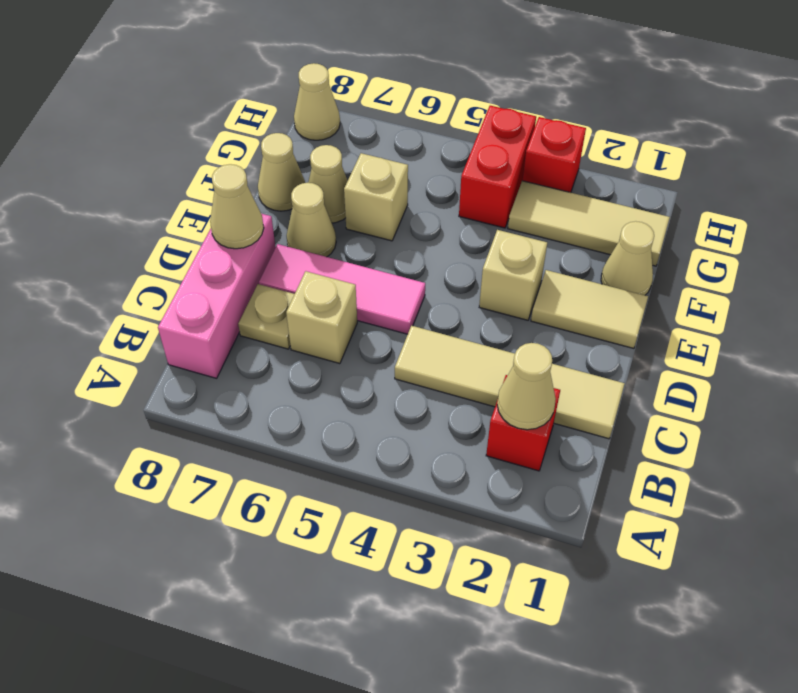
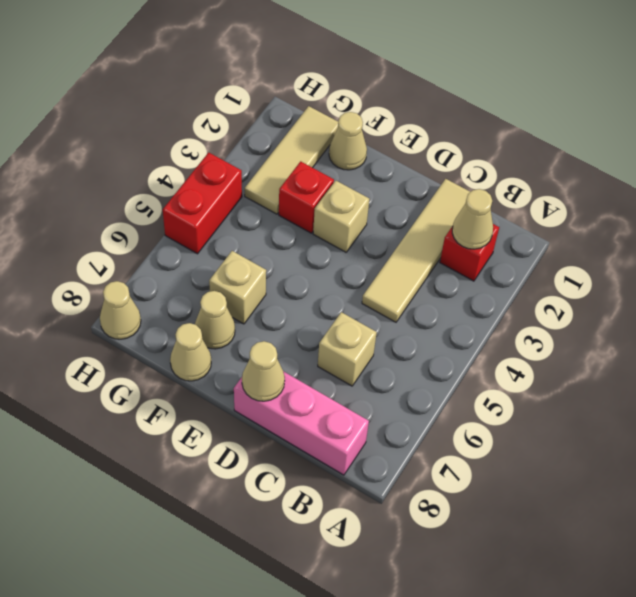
tan plate C7 level 1 -> none
pink tile D5:D7 level 1 -> none
tan tile E1:E2 level 1 -> none
tan cone E7 level 1 -> none
red brick G4:H4 level 1 -> red brick H4:H5 level 1
red brick H3 level 1 -> red brick F3 level 1

